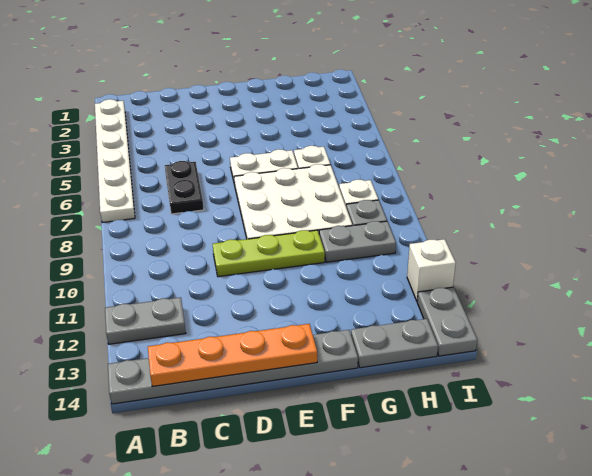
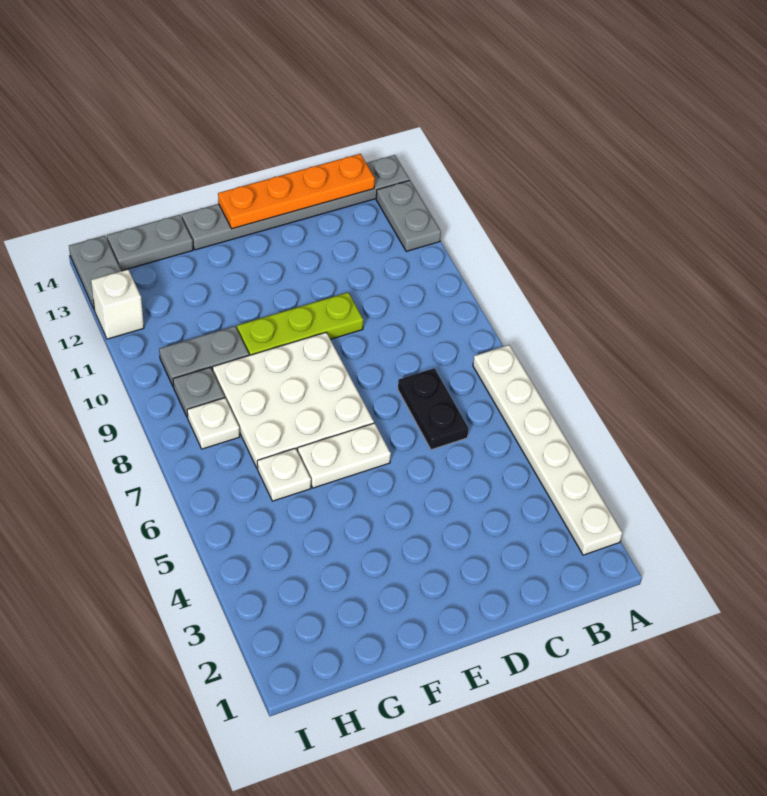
grey plate A12:B12 level 1 -> grey plate A12:A13 level 1

